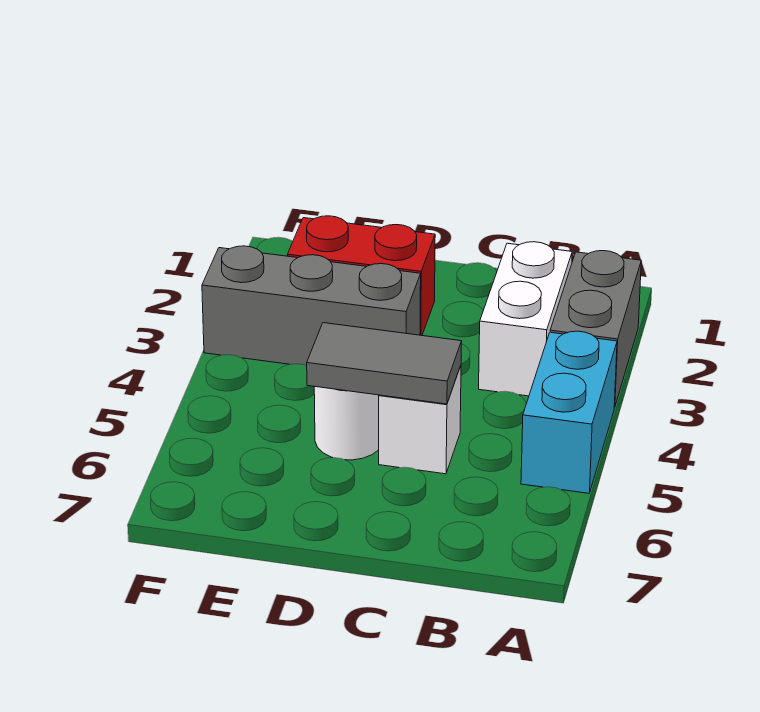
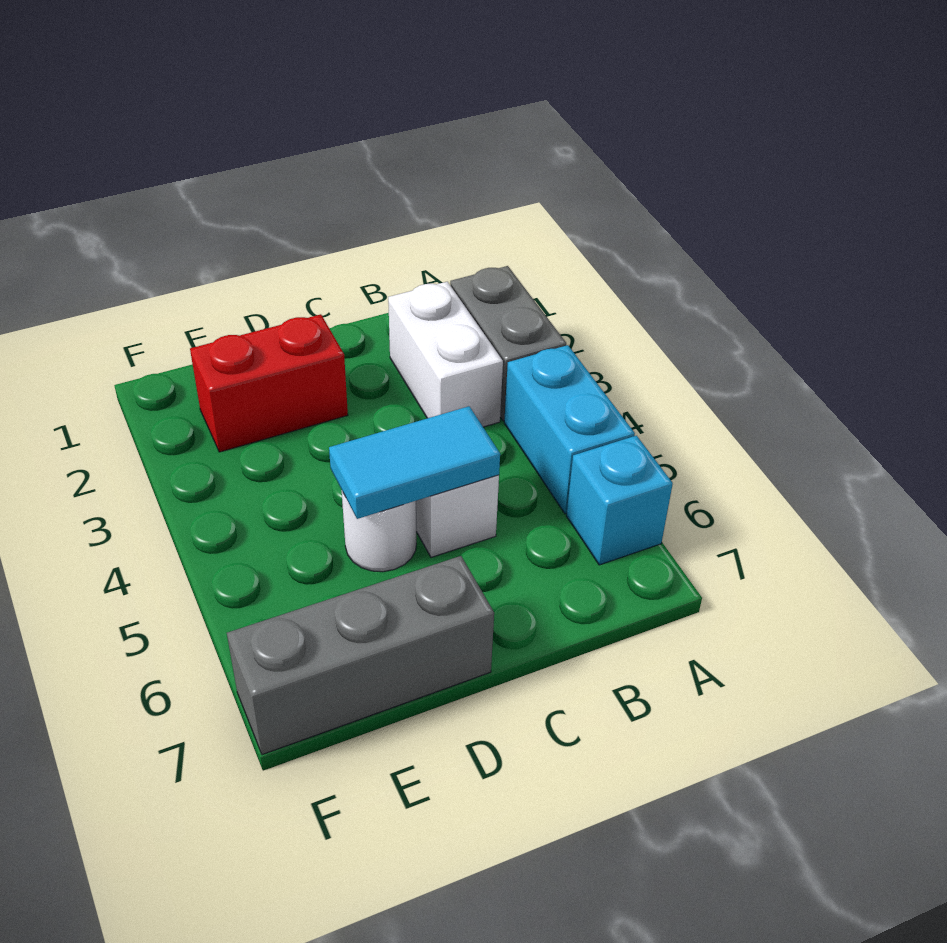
none -> cyan brick A6 level 1
grey tile C5:D5 level 2 -> cyan tile C5:D5 level 2
grey brick D3:F3 level 1 -> grey brick D7:F7 level 1

